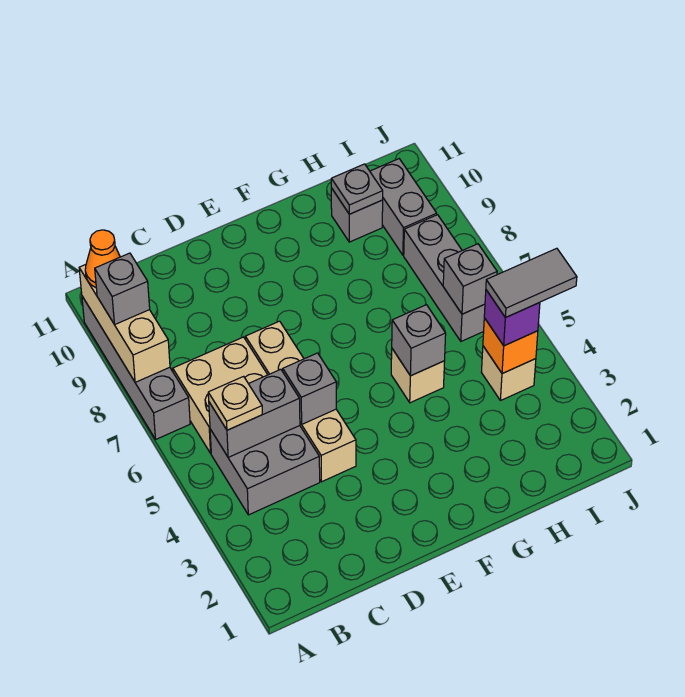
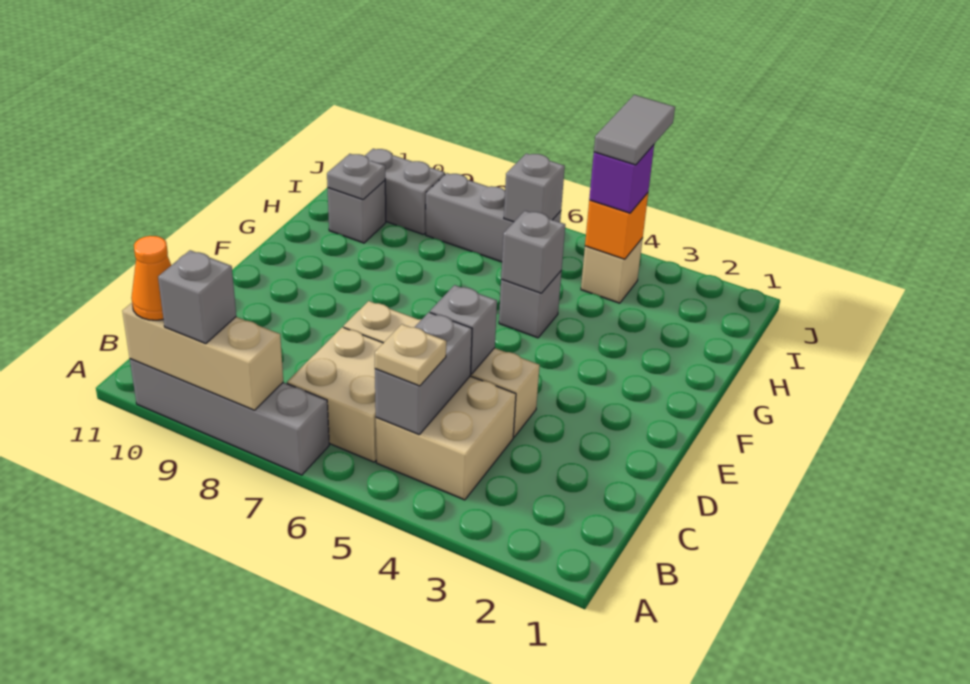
grey brick B4:C5 level 1 -> tan brick B4:C5 level 1
tan brick G5 level 1 -> grey brick G5 level 1

